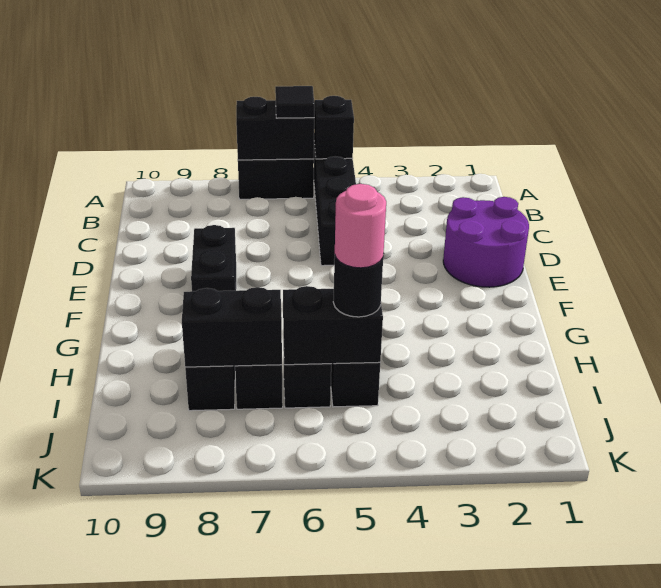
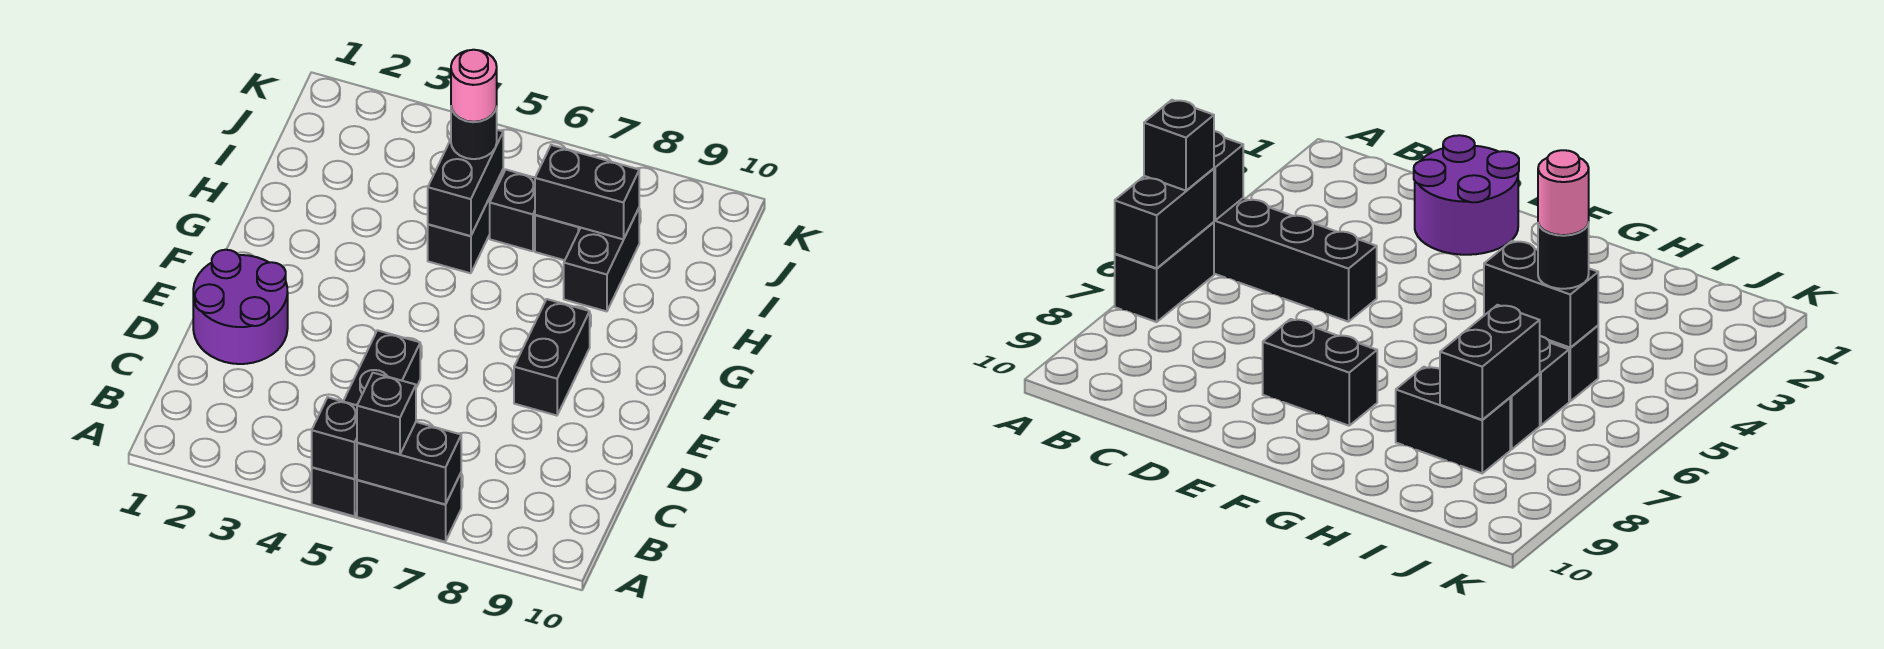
black tile A6 level 3 -> black brick A6 level 3
black brick I5:I6 level 2 -> black brick H5:I5 level 2

